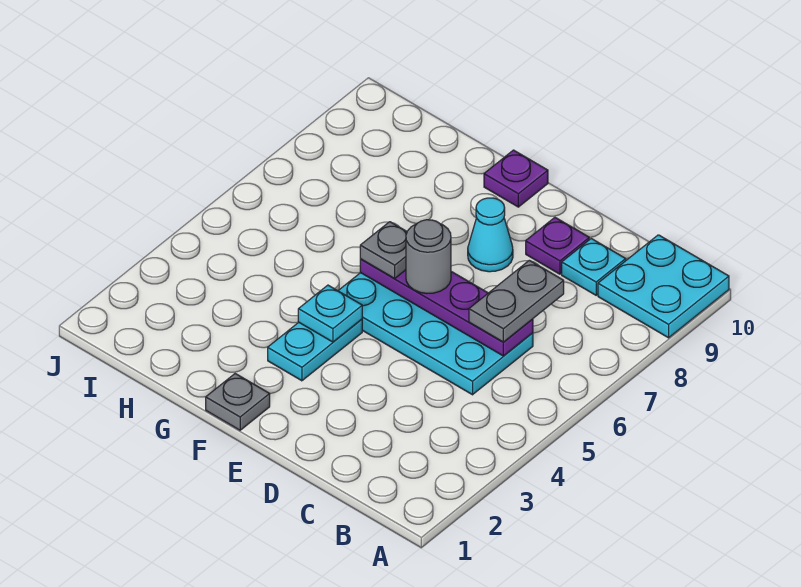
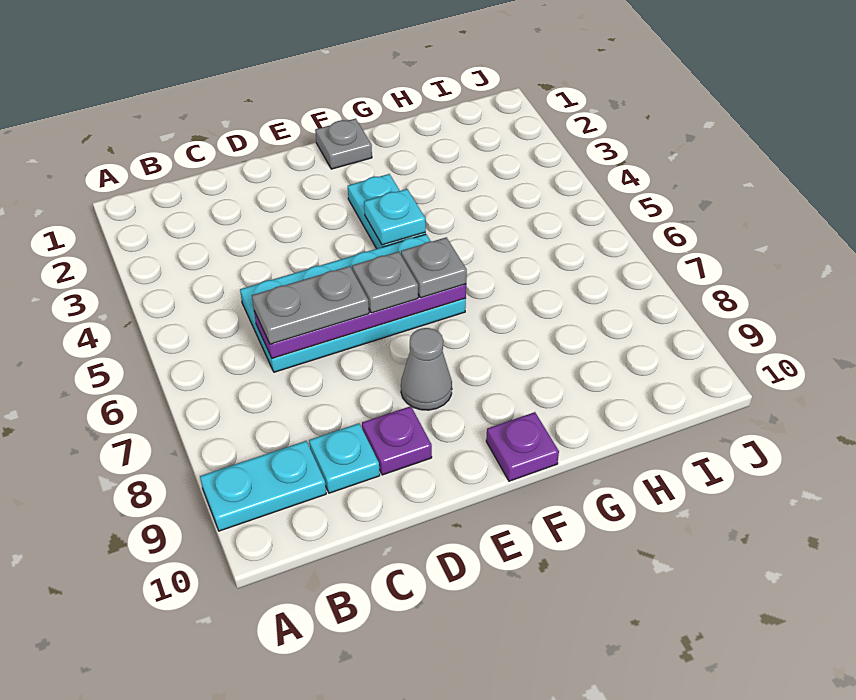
cyan plate A9:B10 level 1 -> cyan plate A9:B9 level 1
grey plate C6:C7 level 3 -> grey plate C6:D6 level 3
grey round brick E6 level 3 -> grey plate E6 level 3
cyan cone E8 level 1 -> grey cone E8 level 1

